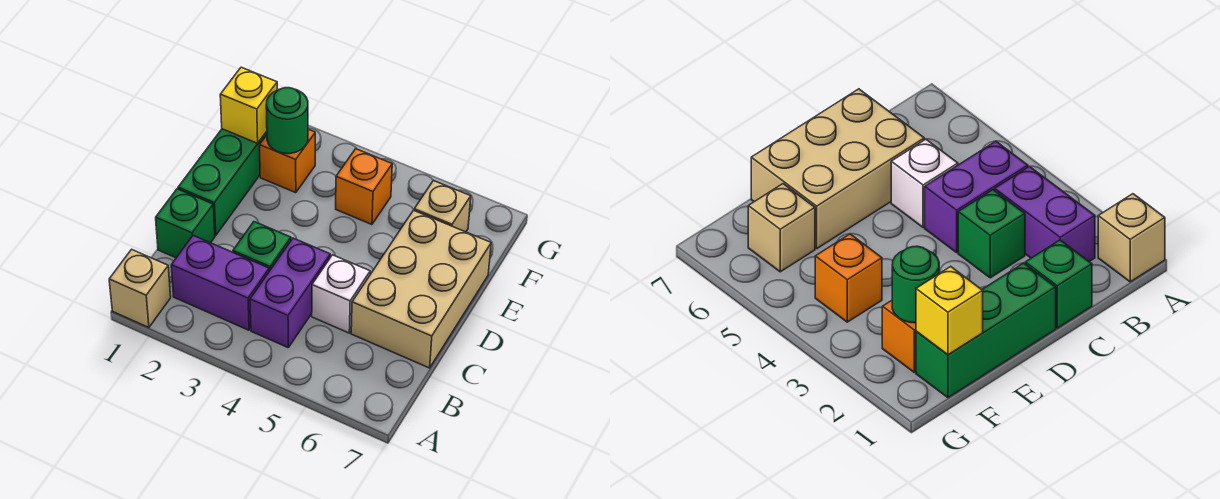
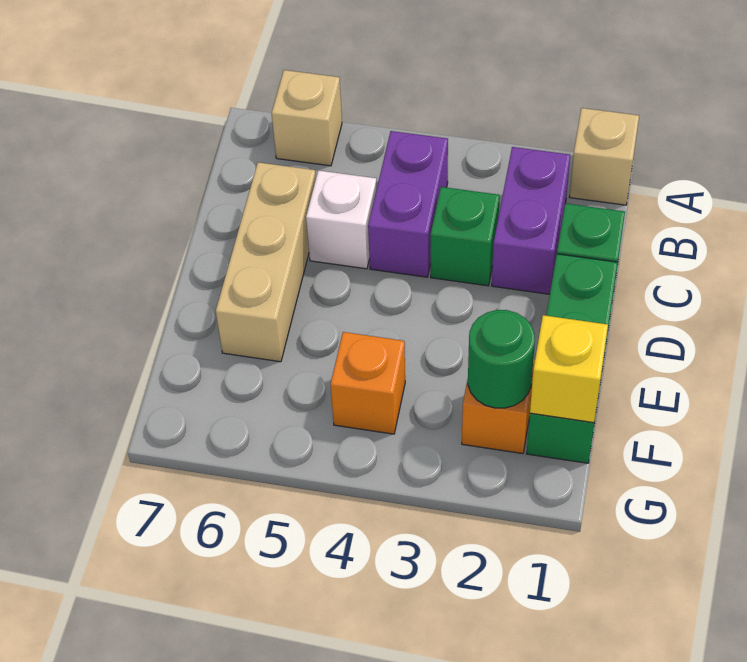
purple brick B2:B3 level 1 -> purple brick B2:C2 level 1
tan brick C6:E7 level 1 -> tan brick C6:E6 level 1
tan brick F6 level 1 -> tan brick A6 level 1

